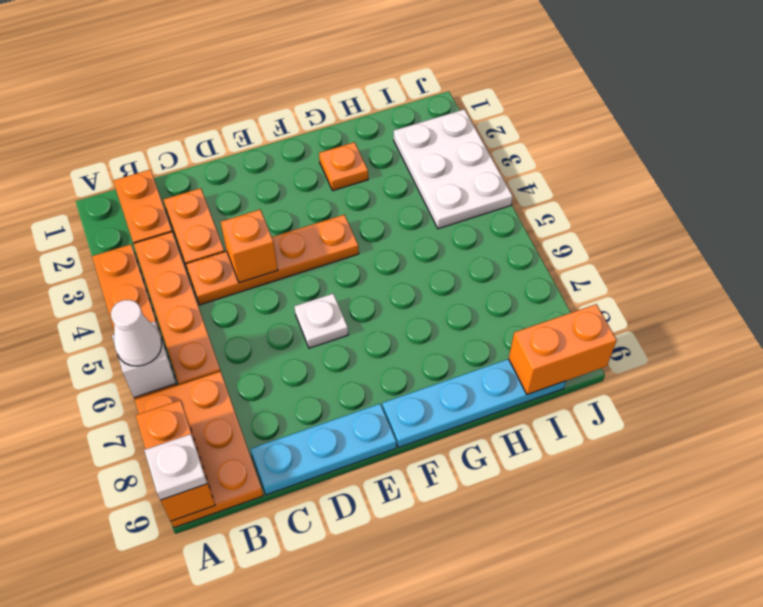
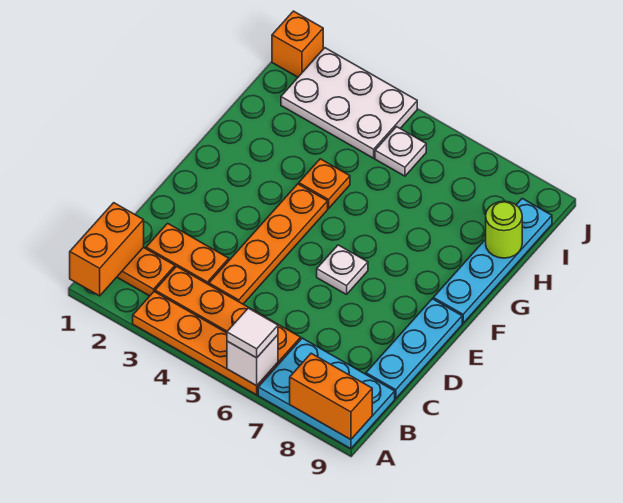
white cone A6 level 3 -> white tile A6 level 3
orange plate A7:B9 level 1 -> cyan plate A7:B9 level 1
white plate A9 level 3 -> white plate I5 level 1
orange brick D4 level 2 -> orange brick J1 level 1
orange plate G2 level 1 -> orange plate G4 level 1
none -> lime round brick H9 level 2
orange brick I9:J9 level 2 -> orange brick A1:B1 level 2

